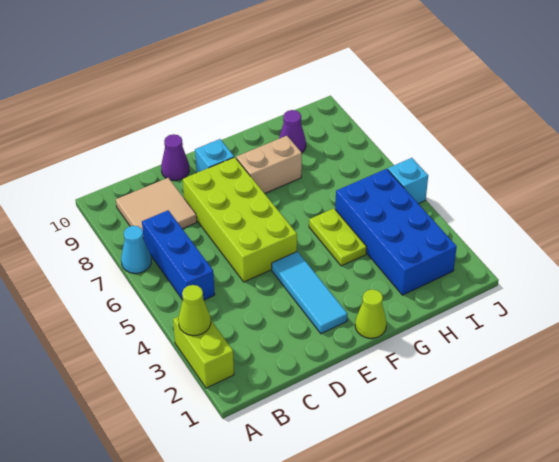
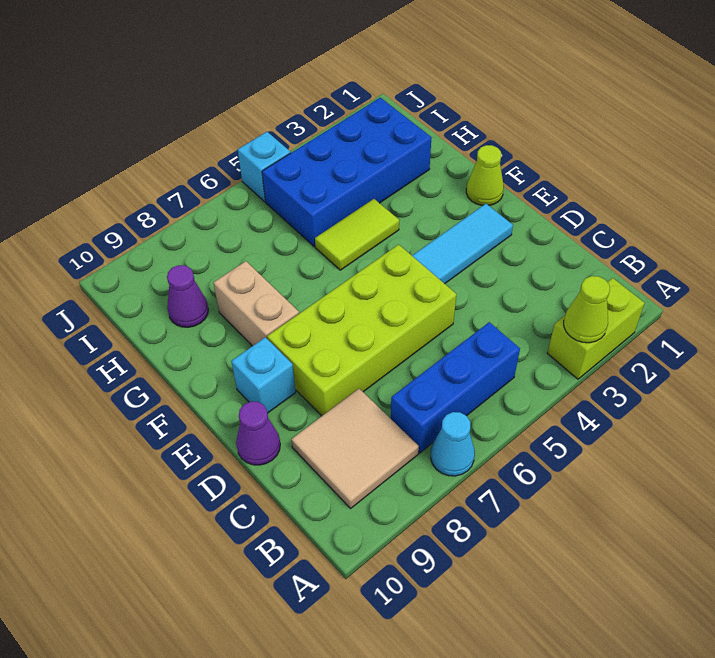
lime plate G4:G5 level 1 -> lime tile G4:G5 level 1

